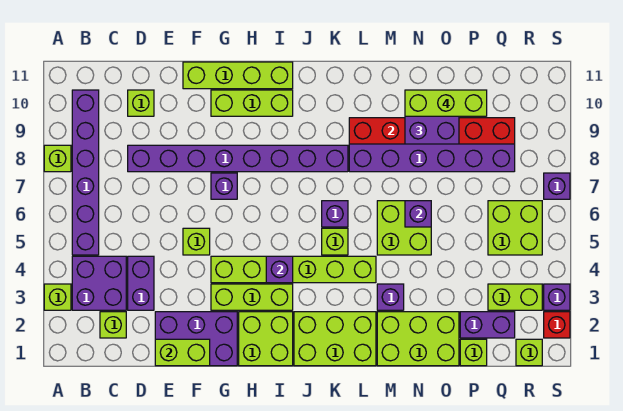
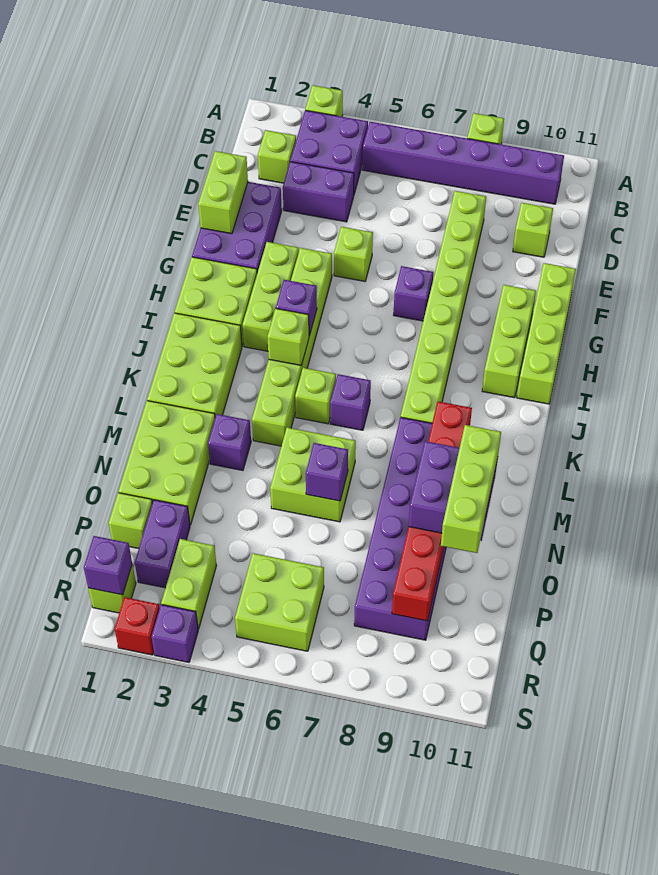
purple brick D8:K8 level 1 -> lime brick D8:K8 level 1
none -> lime brick J4 level 2
purple brick S7 level 1 -> purple brick R1 level 2

